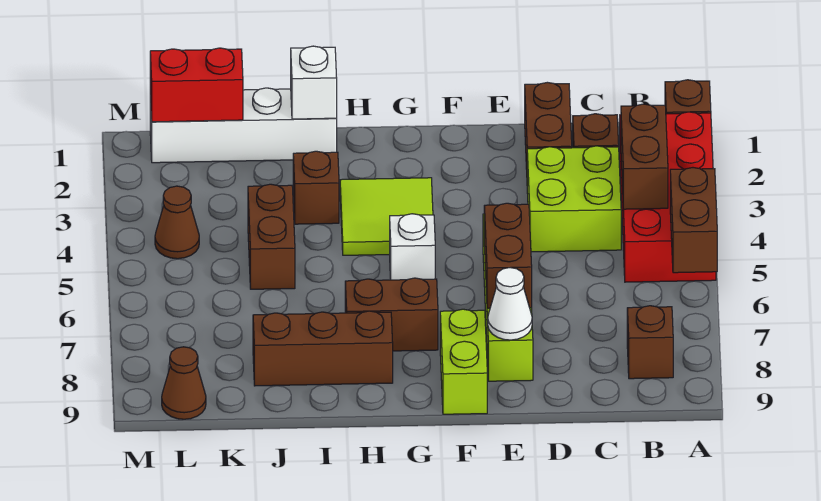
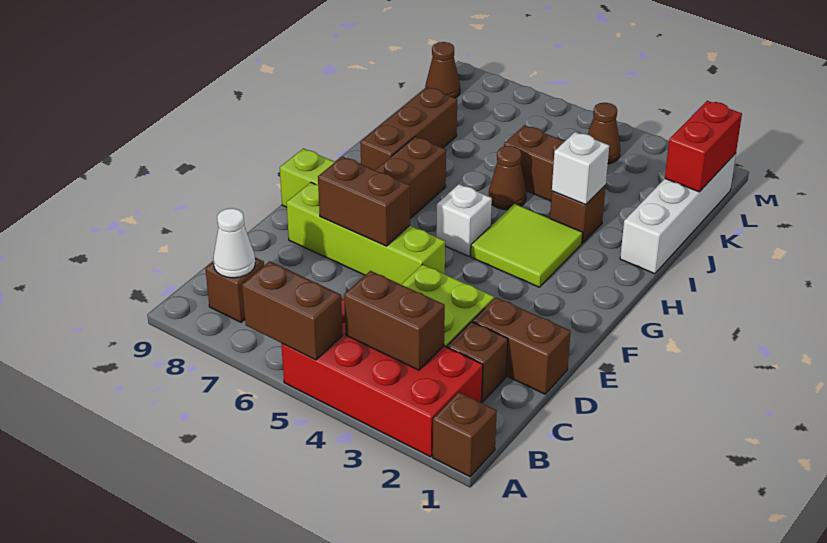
white cone E8 level 2 -> white cone B8 level 2
white brick I1 level 2 -> white brick I3 level 2
none -> brown cone I5 level 1

